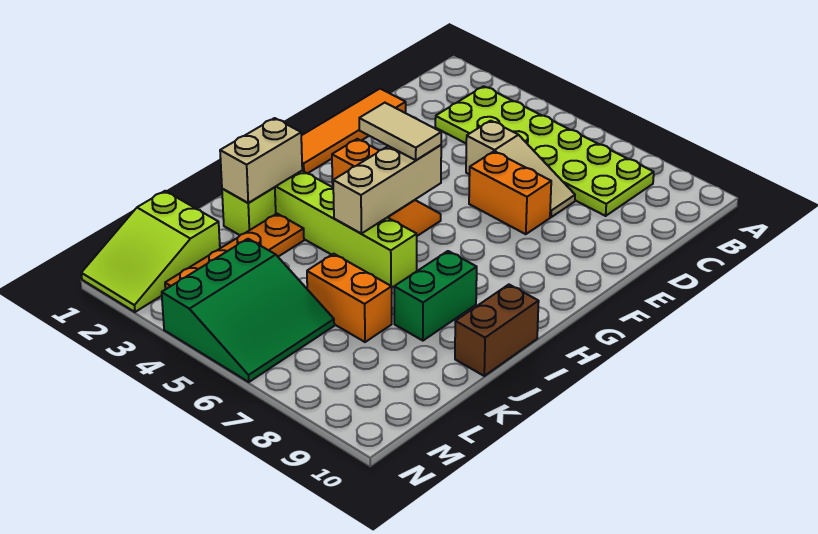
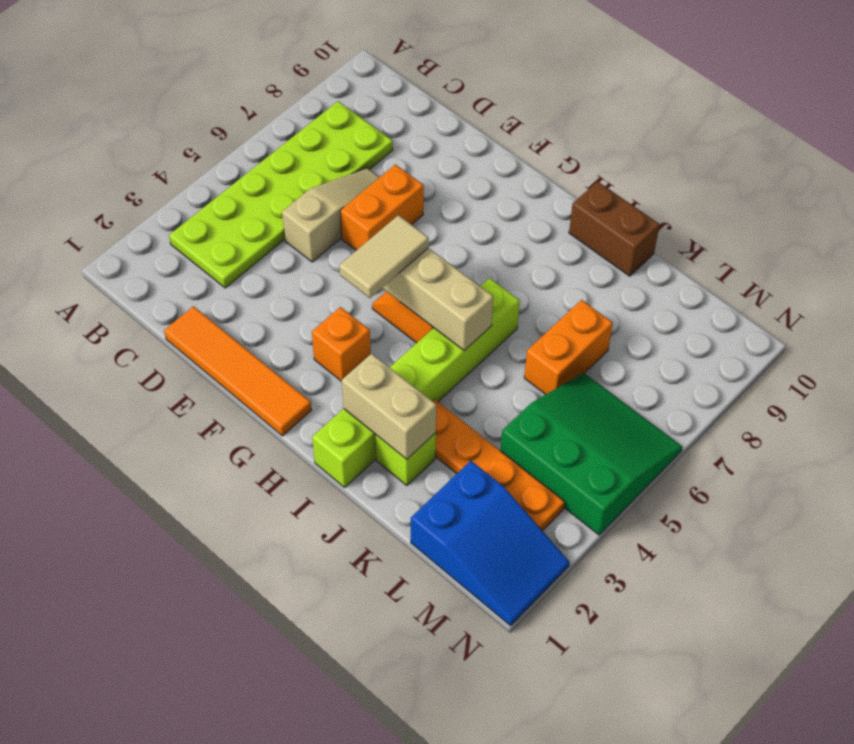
green brick I8:J8 level 1 -> none
lime slope L1:N2 level 1 top L -> blue slope L1:N2 level 1 top L

